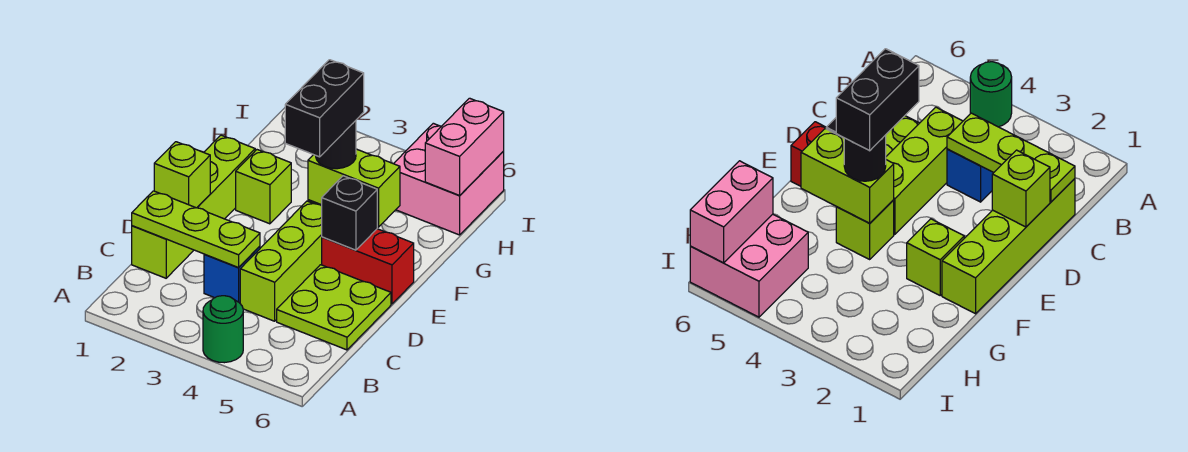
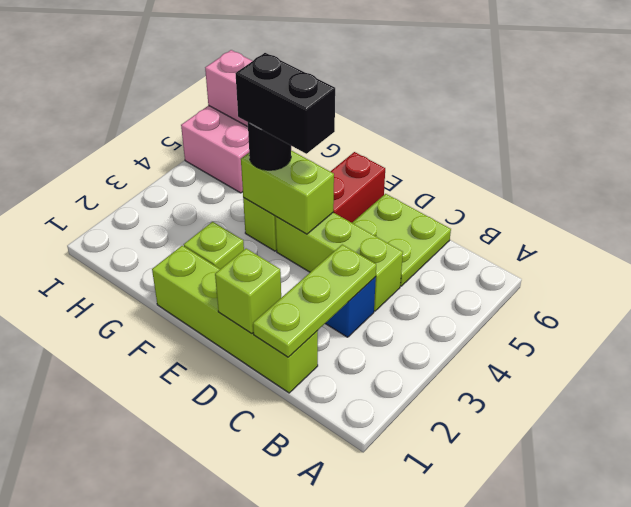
green round brick A4 level 1 -> none
black brick E5 level 2 -> none
lime brick F4:F5 level 2 -> lime brick E4:F4 level 2

